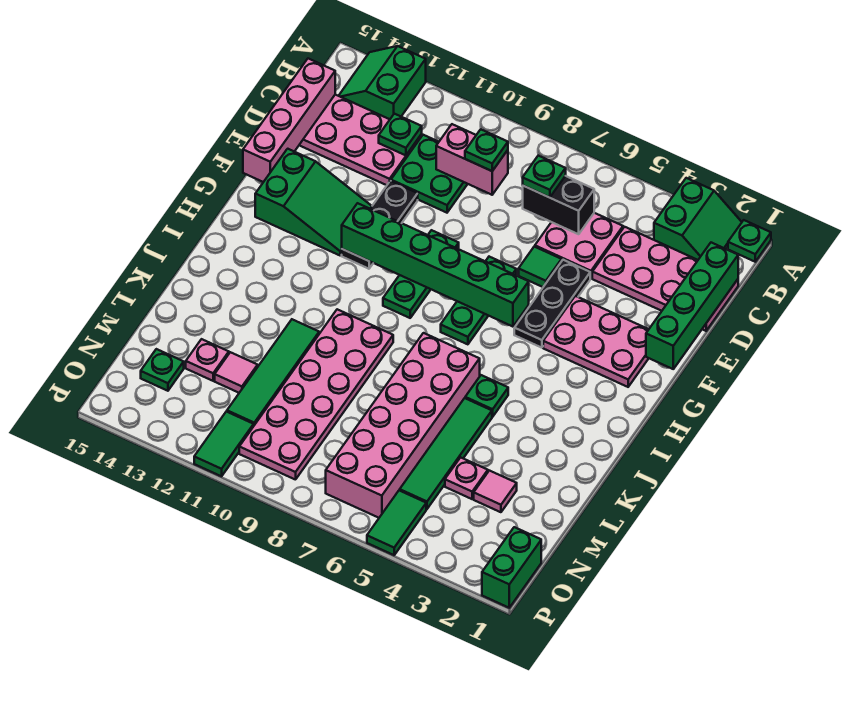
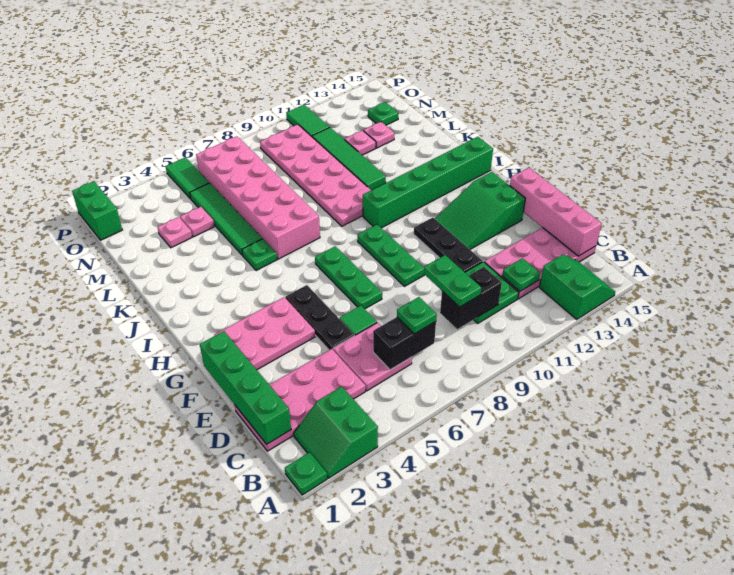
pink brick C9:C10 level 2 -> black brick C9:C10 level 2
green plate C9 level 3 -> green plate C9:D9 level 3
green brick G6:G11 level 2 -> green brick I10:I15 level 1
pink tile M3 level 1 -> pink plate M3 level 1
pink tile M12 level 1 -> pink plate M12 level 1

